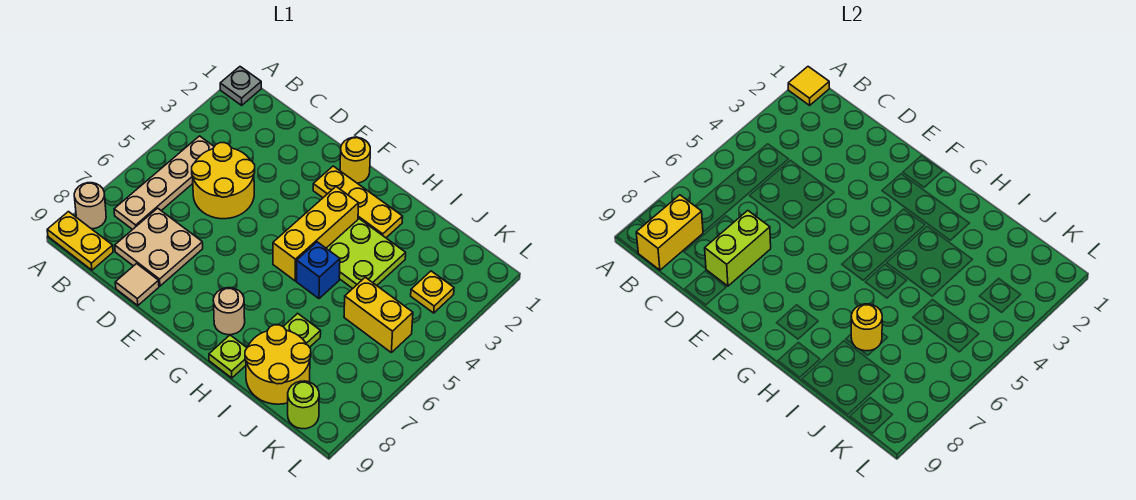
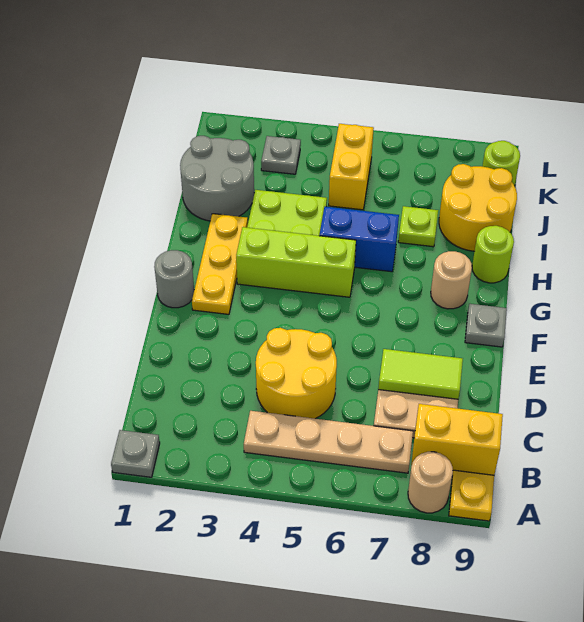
yellow tile A1 level 2 -> none
lime brick D7:D8 level 2 -> lime tile D7:D8 level 2
tan tile D9 level 1 -> none
yellow round brick F1 level 1 -> grey round brick F1 level 1
none -> grey plate F9 level 1
yellow brick G3:G5 level 1 -> lime brick G3:G5 level 1
blue brick H5 level 1 -> blue brick H5:H6 level 1
lime plate H9 level 1 -> lime round brick H9 level 1
none -> grey round brick I1:J2 level 1
yellow round brick I7 level 2 -> none
yellow plate K3 level 1 -> grey plate K3 level 1

